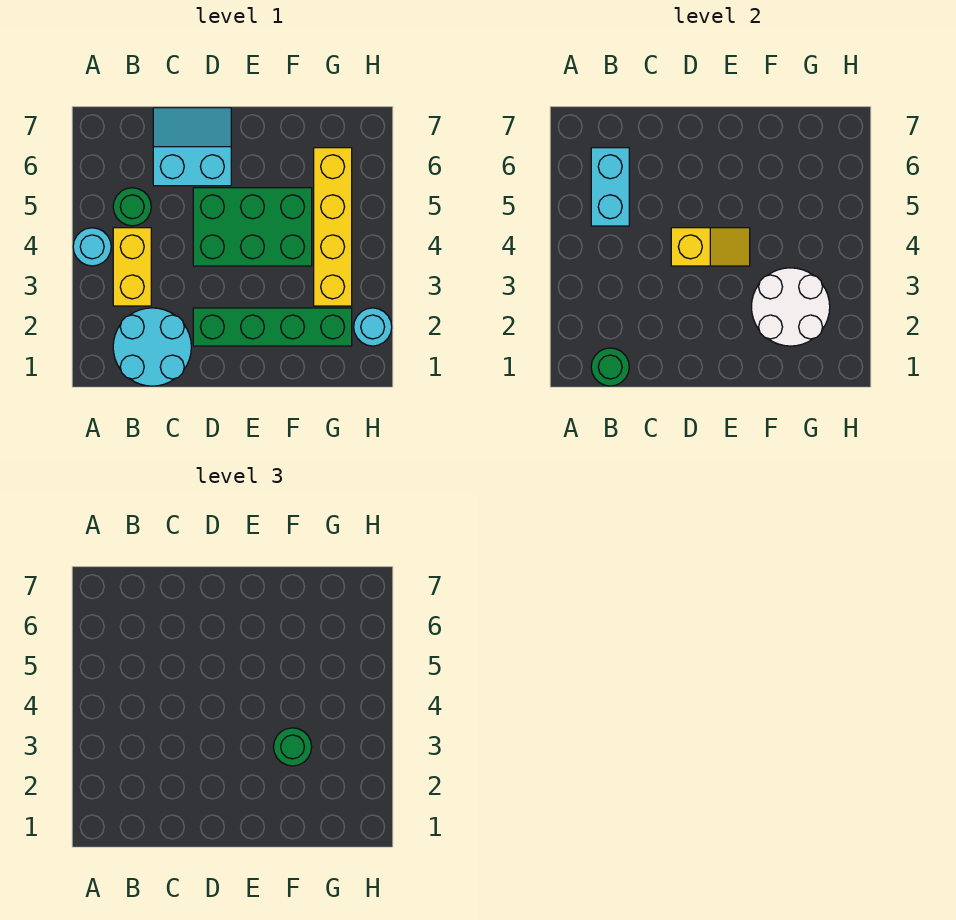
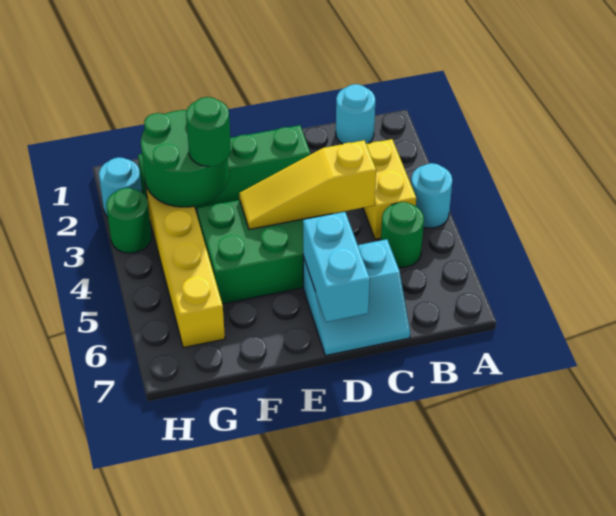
cyan round brick B1:C2 level 1 -> cyan round brick B1 level 1
green round brick B1 level 2 -> green round brick H3 level 1
cyan brick B5:B6 level 2 -> cyan brick D6:D7 level 2
yellow slope D4:E4 level 2 top D -> yellow slope C4:E4 level 2 top C
white round brick F2:G3 level 2 -> green round brick F2:G3 level 2

